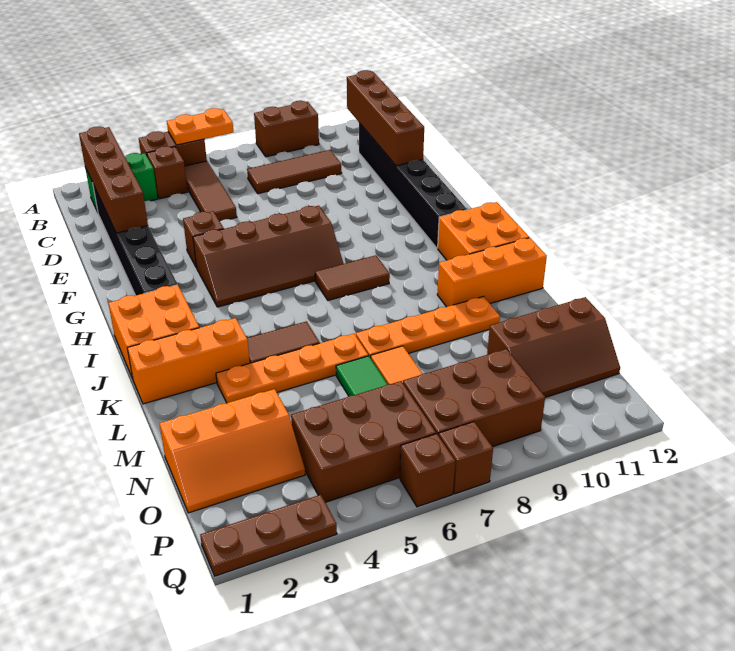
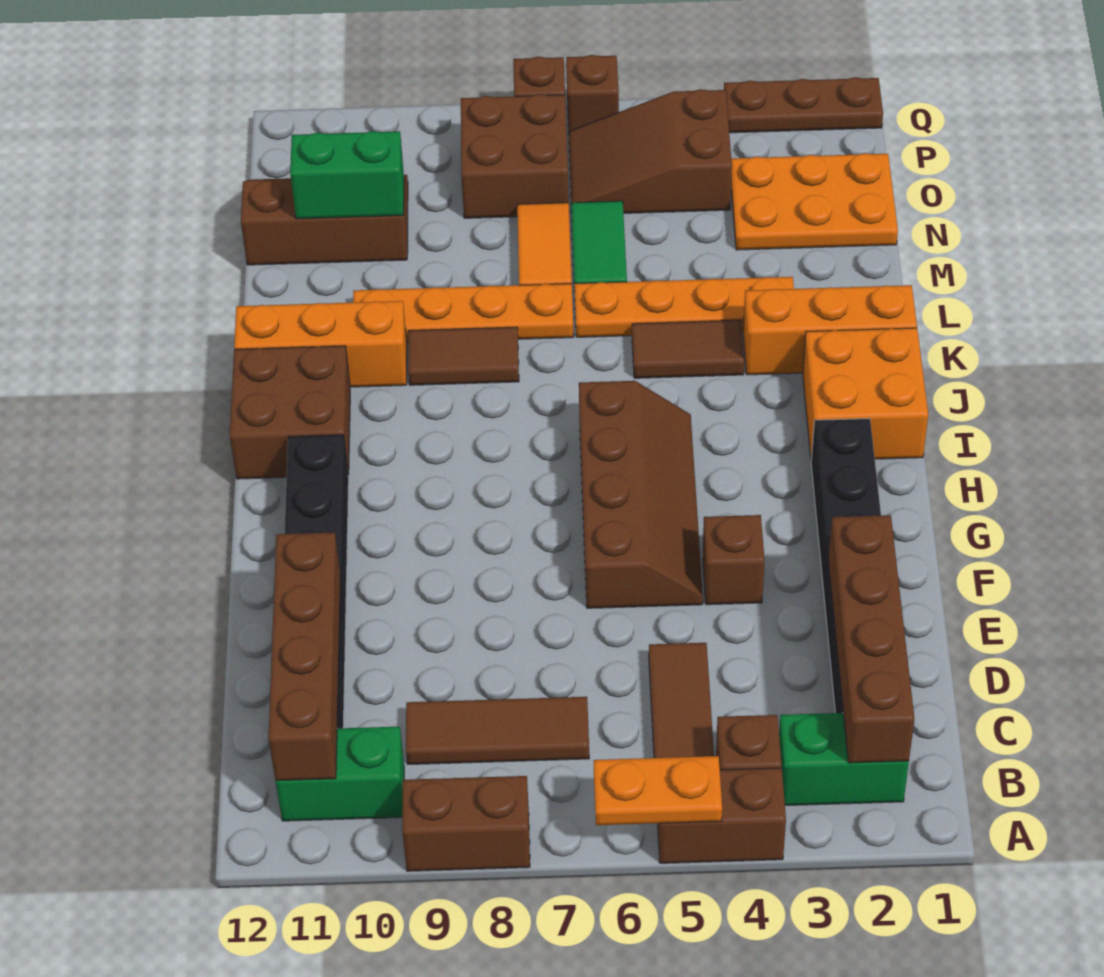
none -> green brick B10:B11 level 1
brown slope G4:H7 level 1 top G -> brown slope F5:I6 level 1 top 6
brown tile I7:I8 level 1 -> brown tile K8:K9 level 1
orange brick I11:J12 level 1 -> brown brick I11:J12 level 1
orange slope N1:O3 level 1 top N -> orange plate N1:O3 level 1
none -> green brick N10:N11 level 2
brown brick O4:P6 level 1 -> brown slope O4:P6 level 1 top 4
brown brick O7:P9 level 1 -> brown brick O7:P8 level 1

